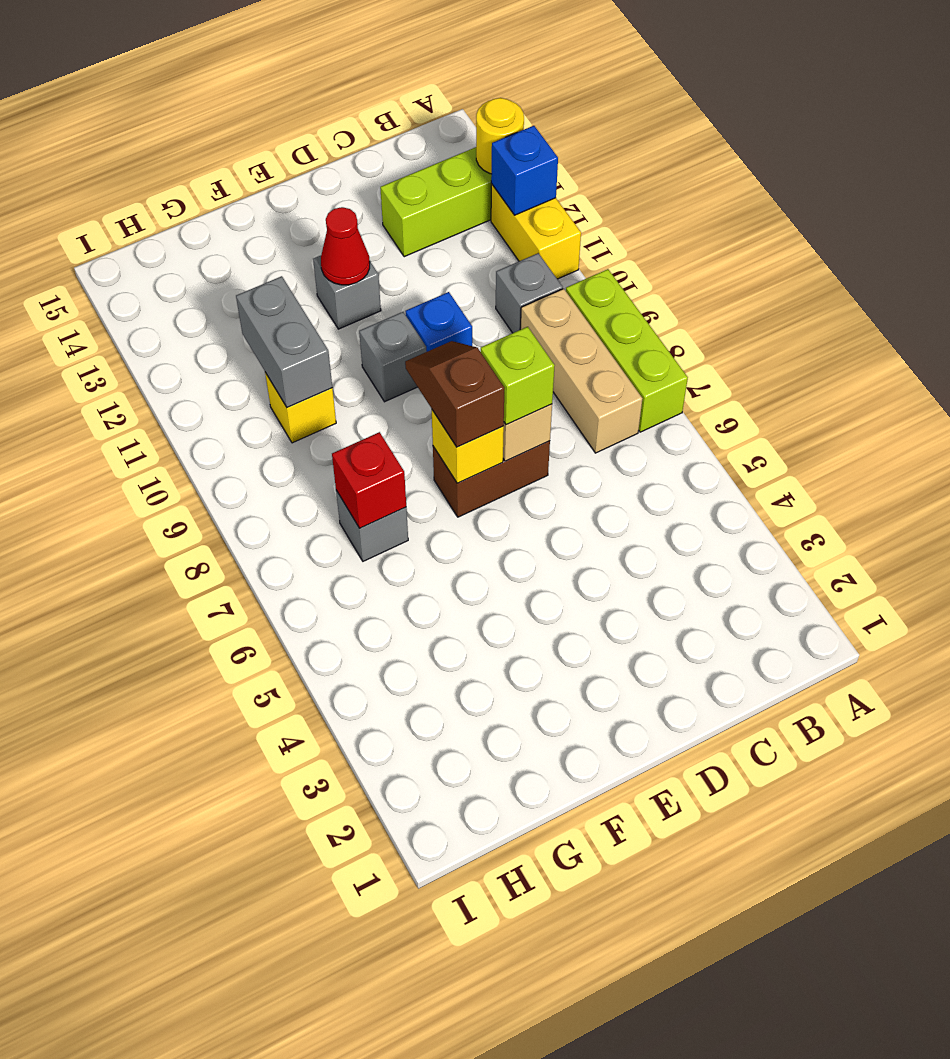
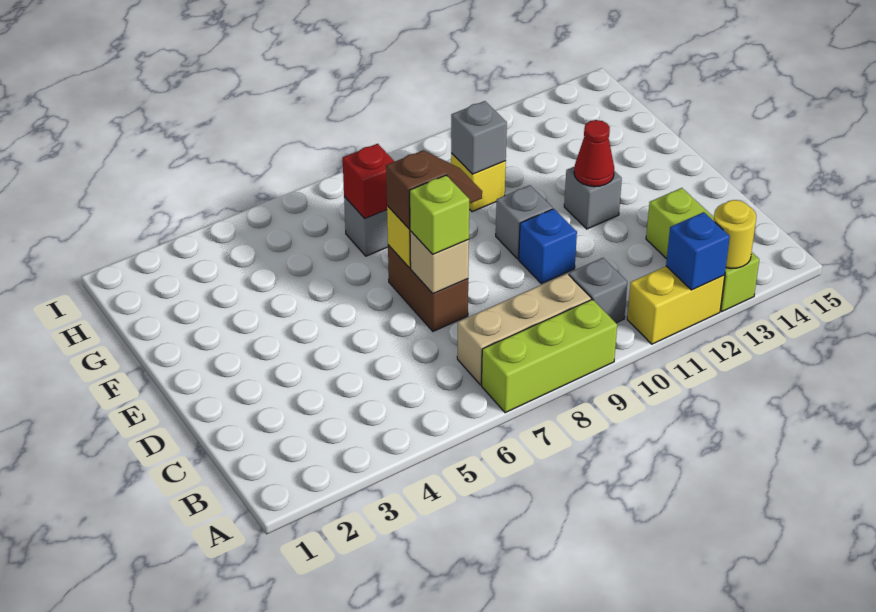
grey brick G10:G11 level 2 -> grey brick G10 level 2

